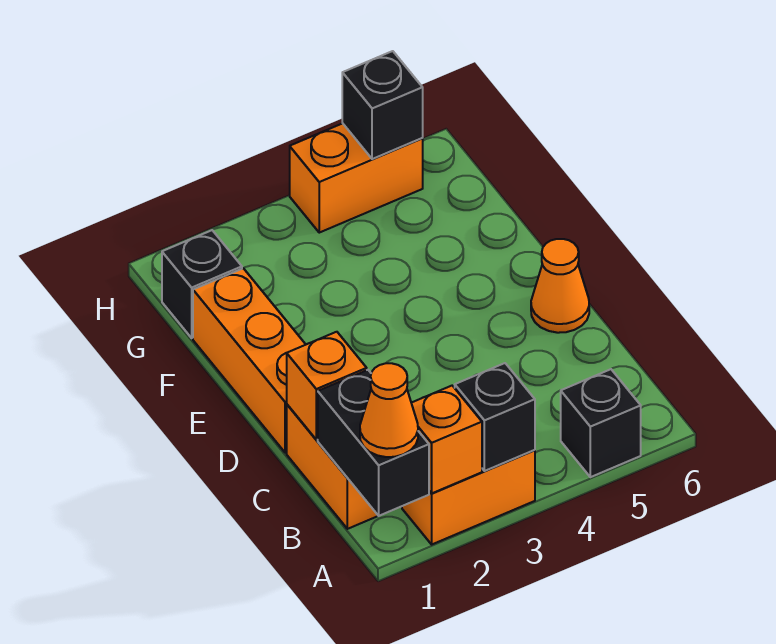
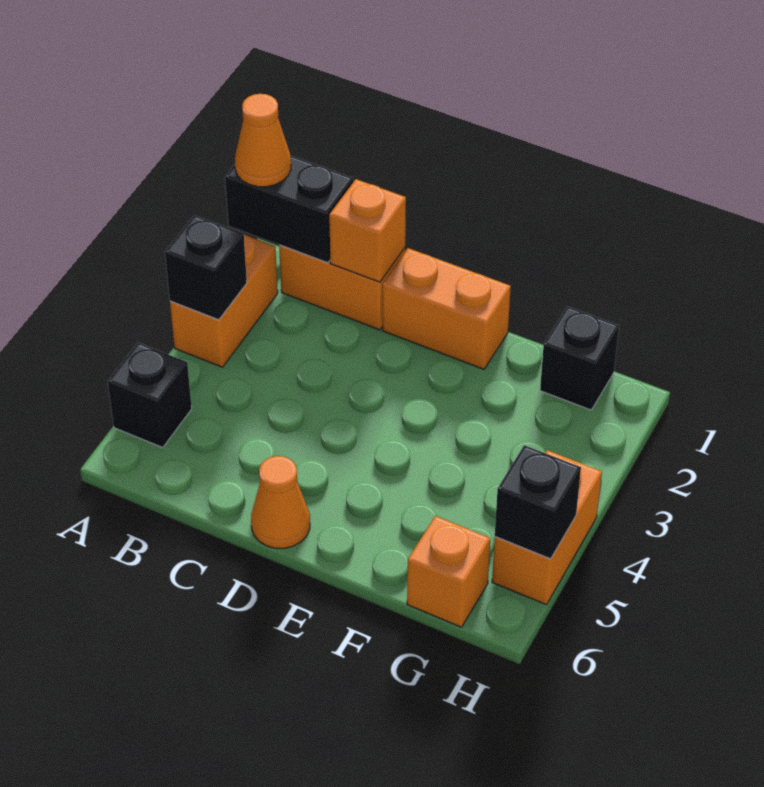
orange brick A2 level 2 -> orange brick G6 level 1
orange brick D1:F1 level 1 -> orange brick D1:E1 level 1

